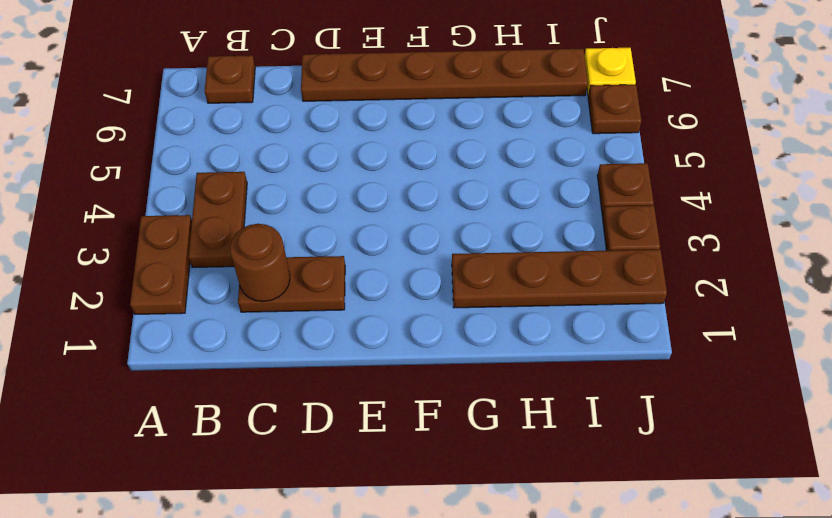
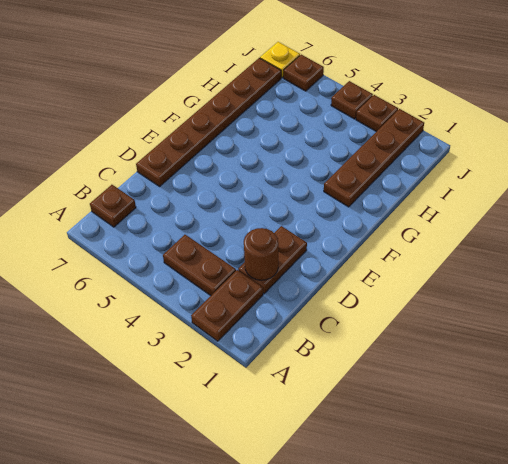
brown plate A2:A3 level 1 -> brown plate A2:B2 level 1

